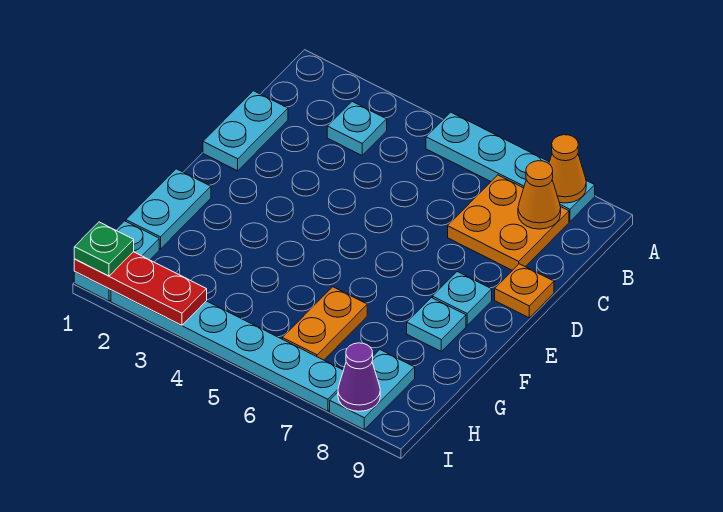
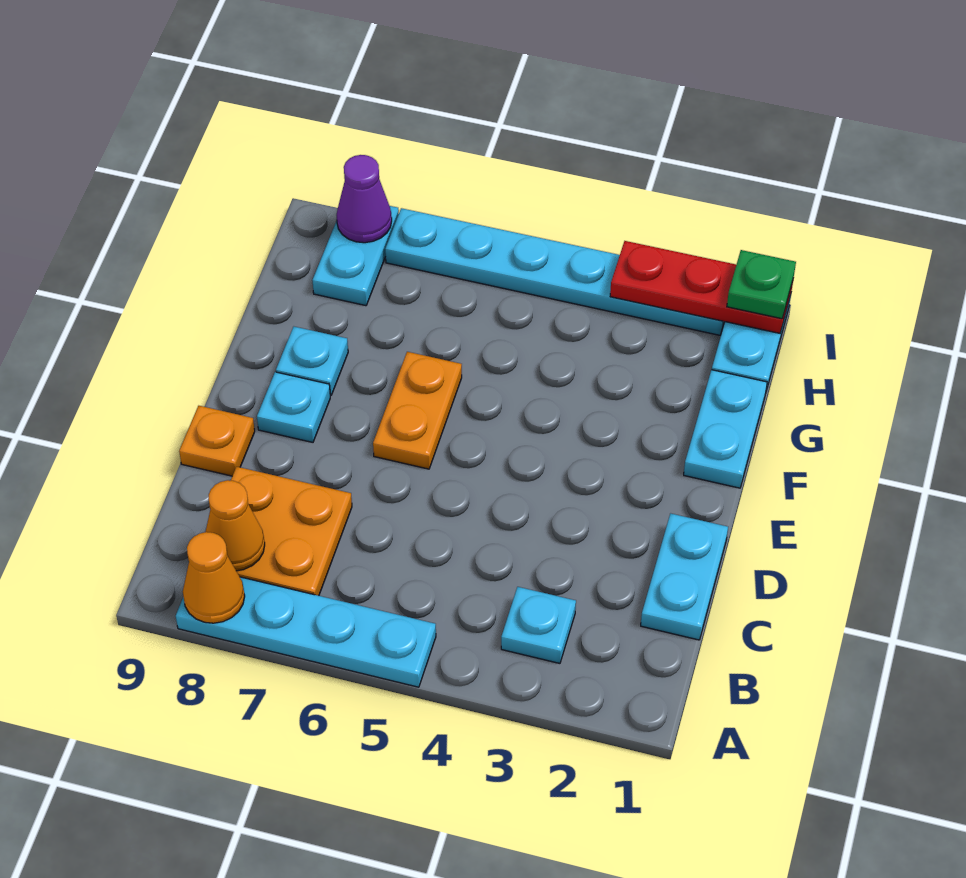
orange plate G6:H6 level 1 -> orange plate E6:F6 level 1

